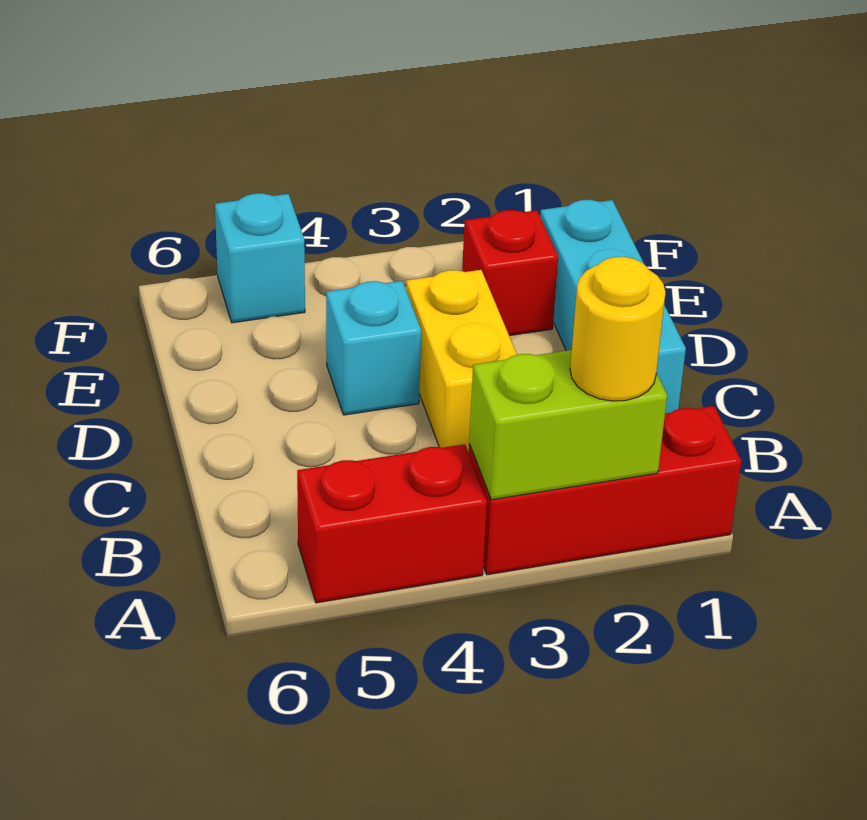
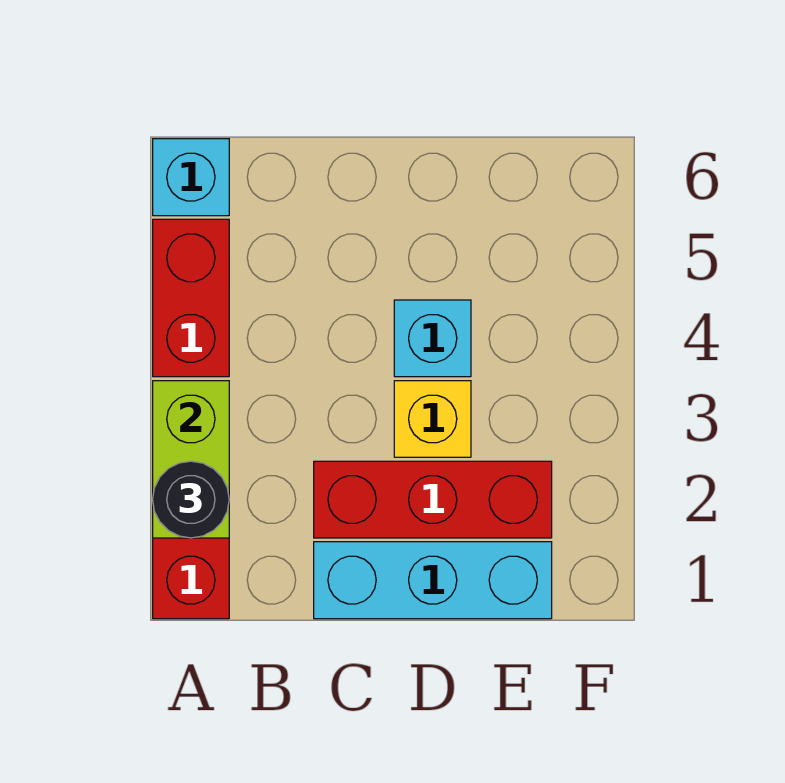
yellow round brick A2 level 3 -> black round brick A2 level 3
yellow brick C3:D3 level 1 -> yellow brick D3 level 1
red brick E2 level 1 -> red brick C2:E2 level 1
cyan brick F5 level 1 -> cyan brick A6 level 1

